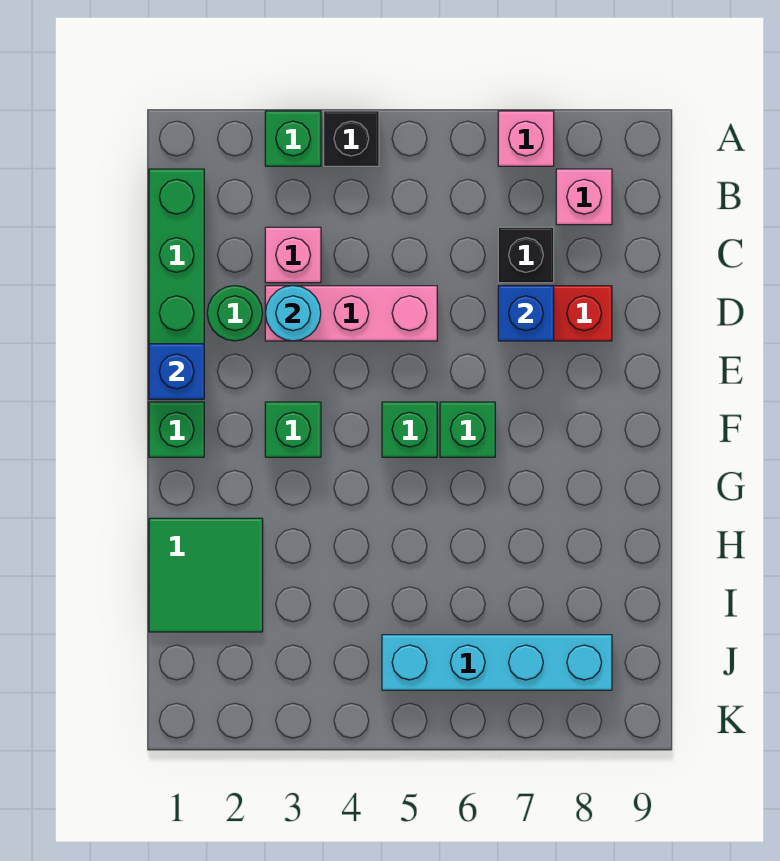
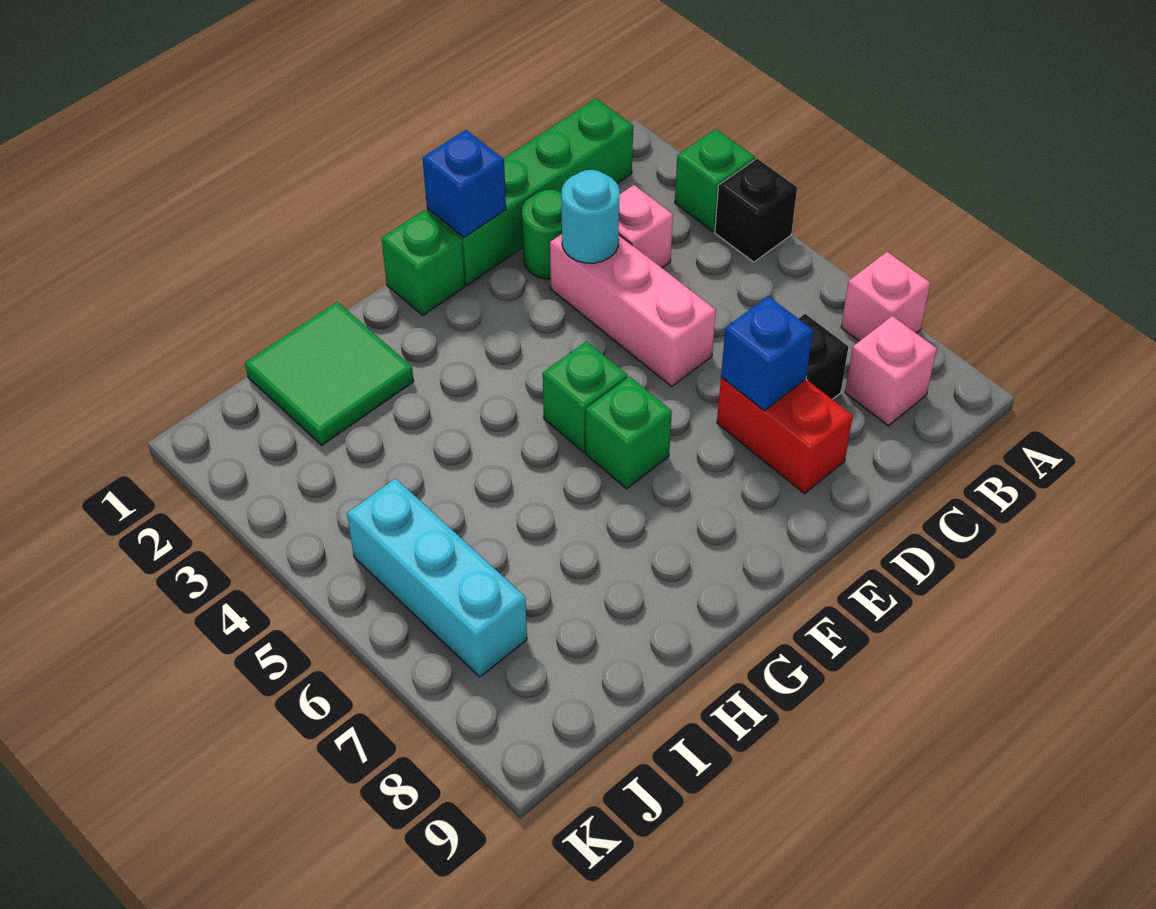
green brick F3 level 1 -> none
cyan brick J5:J8 level 1 -> cyan brick J5:J7 level 1

